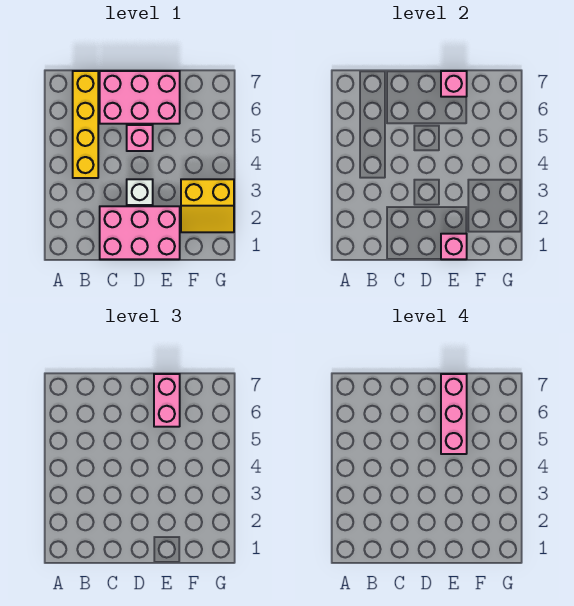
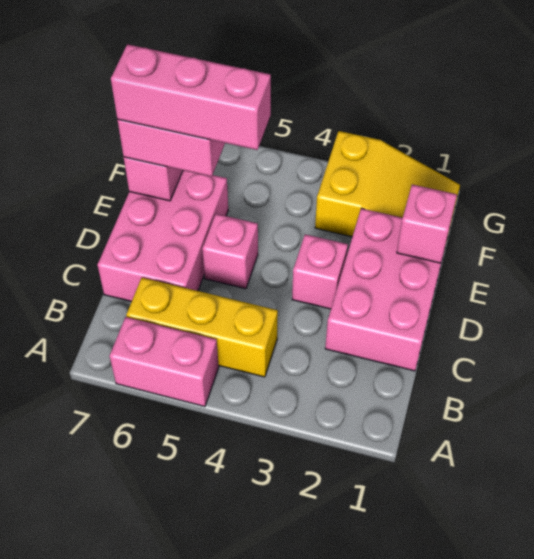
none -> pink brick A5:A6 level 1
yellow brick B4:B7 level 1 -> yellow brick B4:B6 level 1
white brick D3 level 1 -> pink brick D3 level 1
yellow slope F2:G3 level 1 top 3 -> yellow slope F1:G3 level 1 top 3

